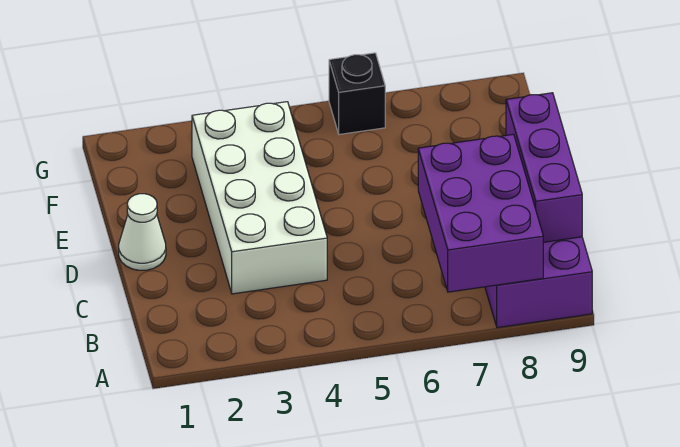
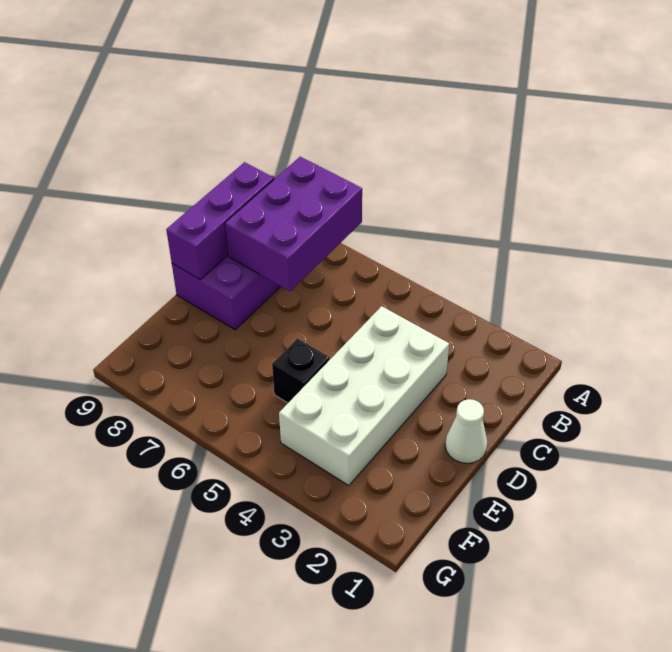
black brick G6 level 1 -> black brick E5 level 1

